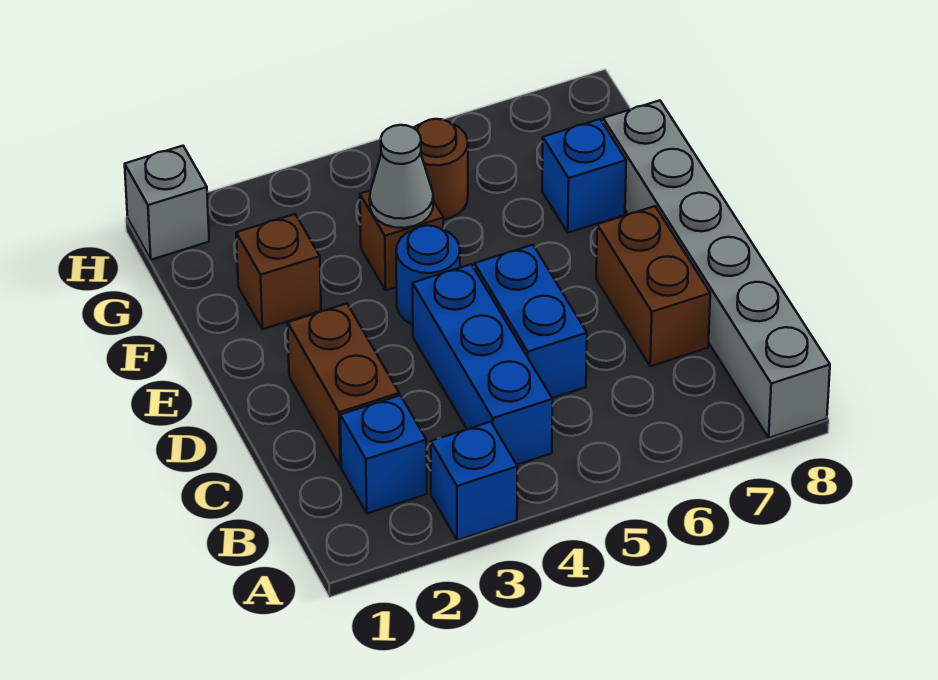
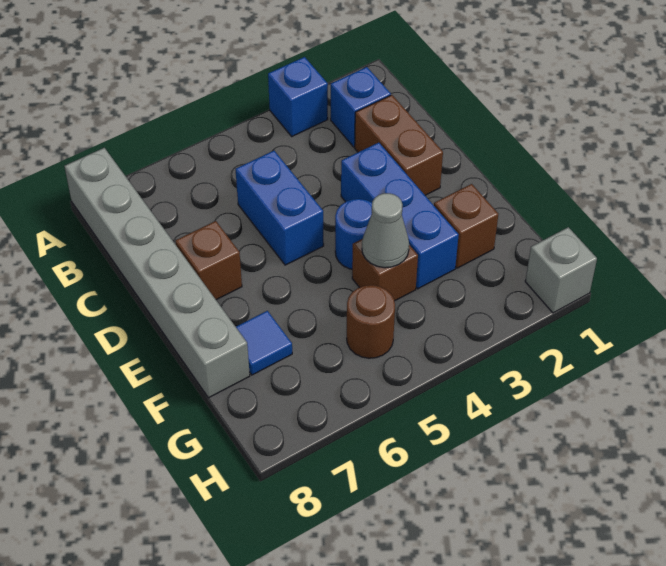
blue brick B4:D4 level 1 -> blue brick D3:F3 level 1
brown brick C7:D7 level 1 -> brown brick D7 level 1
blue brick F7 level 1 -> blue tile F7 level 1

